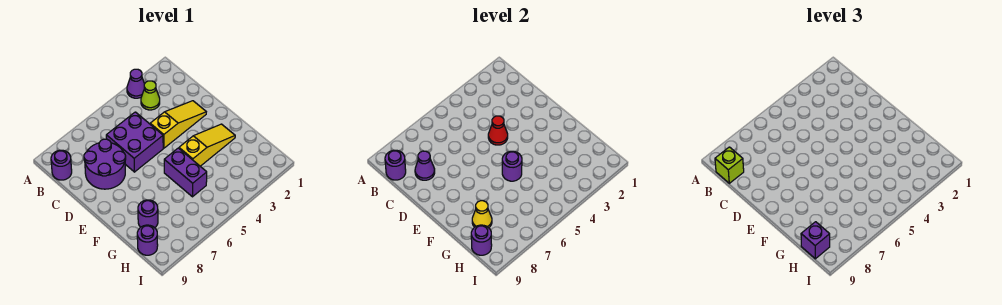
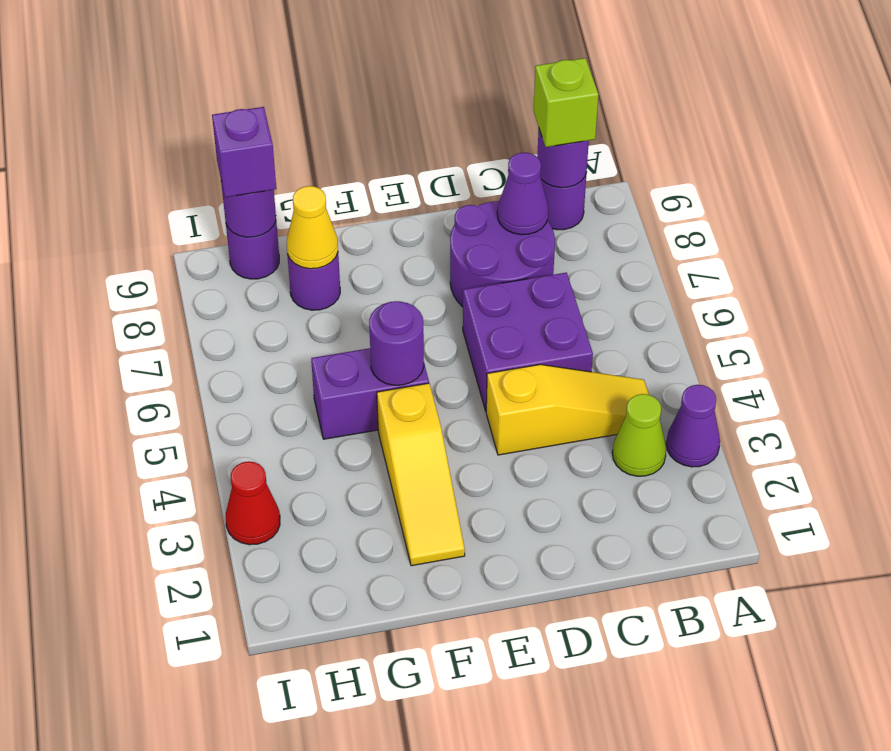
yellow slope D2:D4 level 1 top 4 -> yellow slope B4:D4 level 1 top D
red cone D4 level 2 -> red cone I3 level 1

